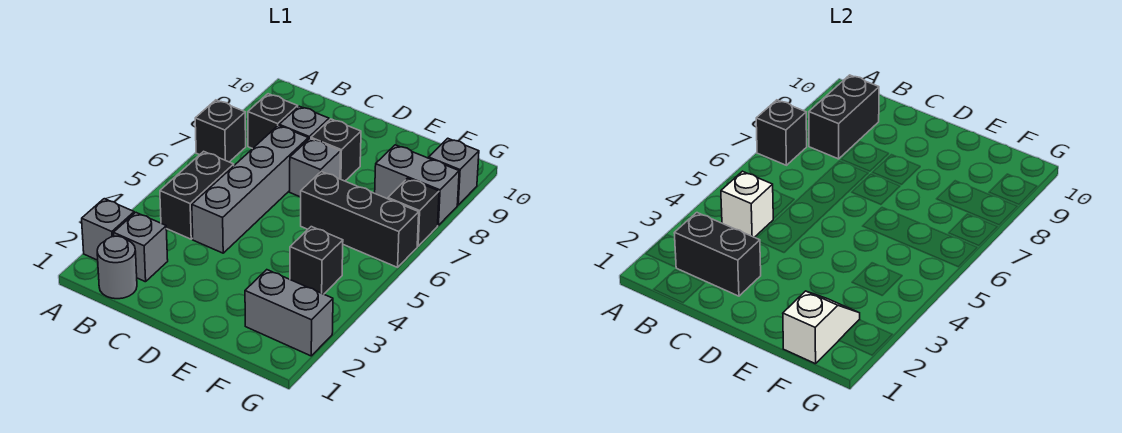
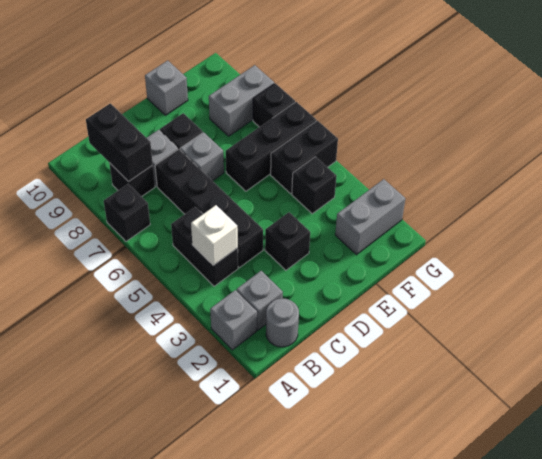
black brick A7 level 2 -> black brick D3 level 1
black brick B2:C2 level 2 -> black brick F5:G5 level 1
grey brick C4:C7 level 1 -> black brick C4:C7 level 1
white slope F1:F2 level 2 top 1 -> none
grey brick G9 level 1 -> grey brick E10 level 1

